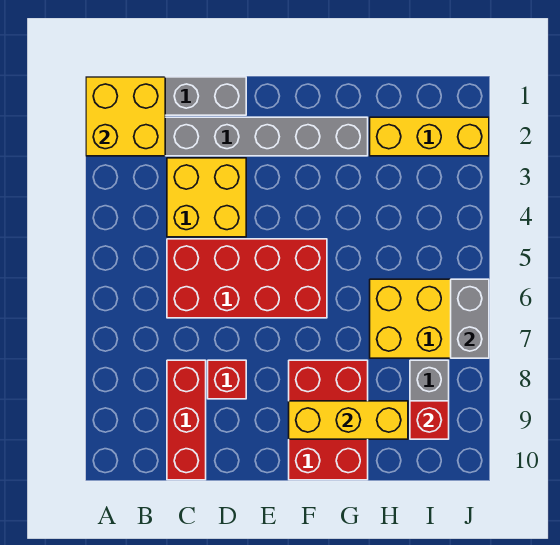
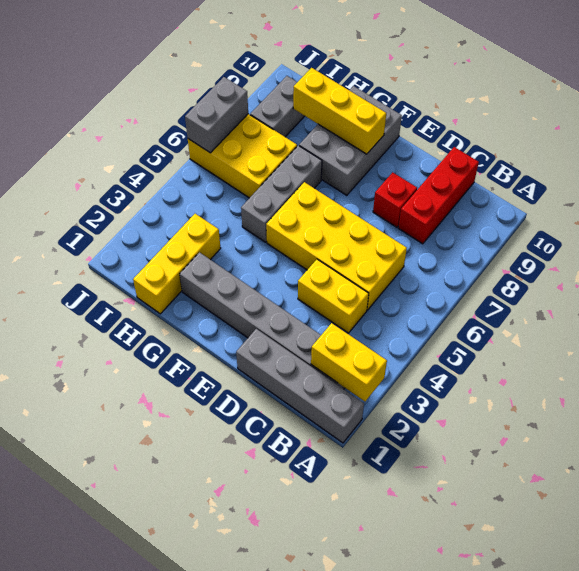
yellow brick A1:B2 level 2 -> yellow brick A2:B2 level 2
yellow brick C3:D4 level 1 -> yellow brick C4:D4 level 1
red brick C5:F6 level 1 -> yellow brick C5:F6 level 1
red brick F8:G10 level 1 -> grey brick F8:G10 level 1
none -> grey brick G5:G7 level 1
yellow brick H2:J2 level 1 -> yellow brick H1:H3 level 1
red brick I9 level 2 -> none

